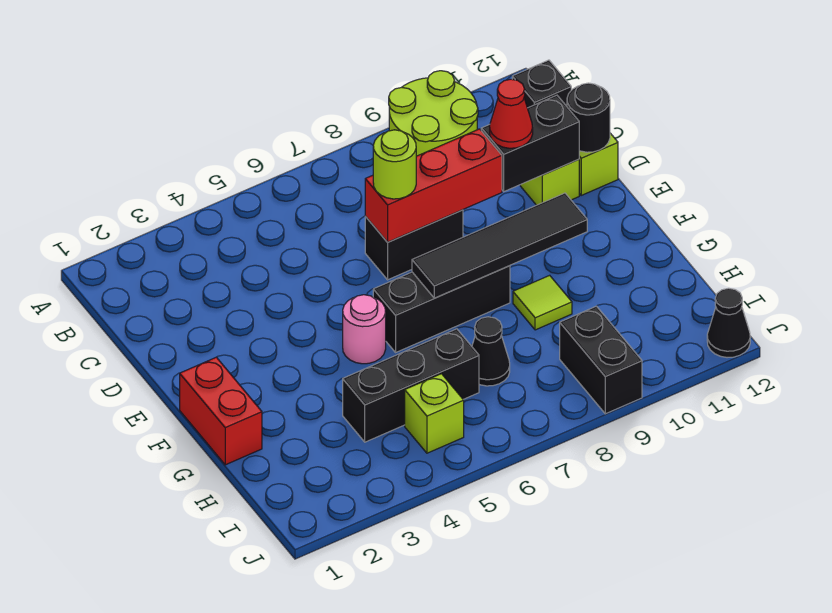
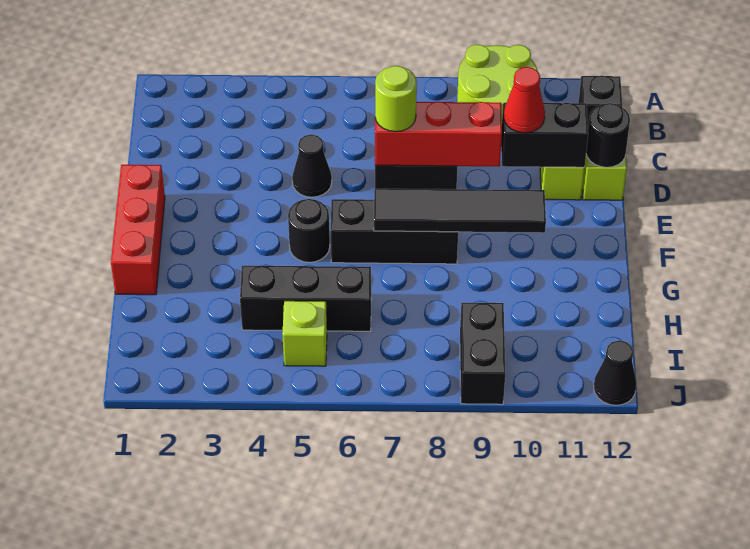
red brick F1:G1 level 1 -> red brick E1:G1 level 1
pink round brick F5 level 1 -> black round brick F5 level 1
lime tile G9 level 1 -> none
black cone H7 level 1 -> black cone D5 level 1

